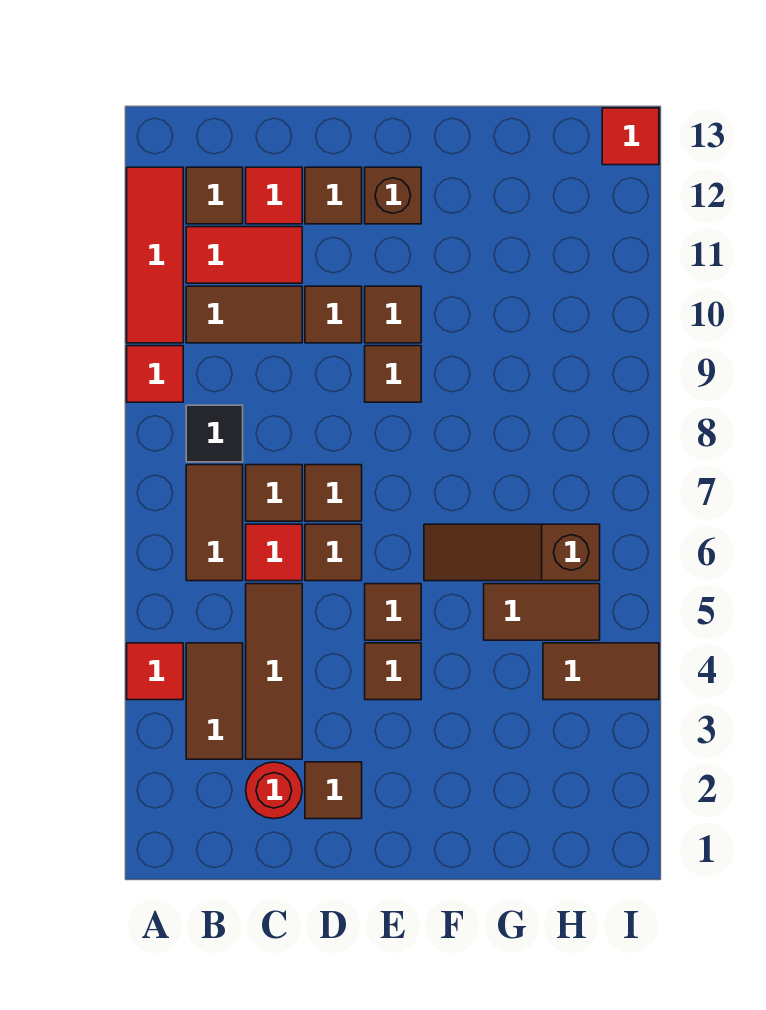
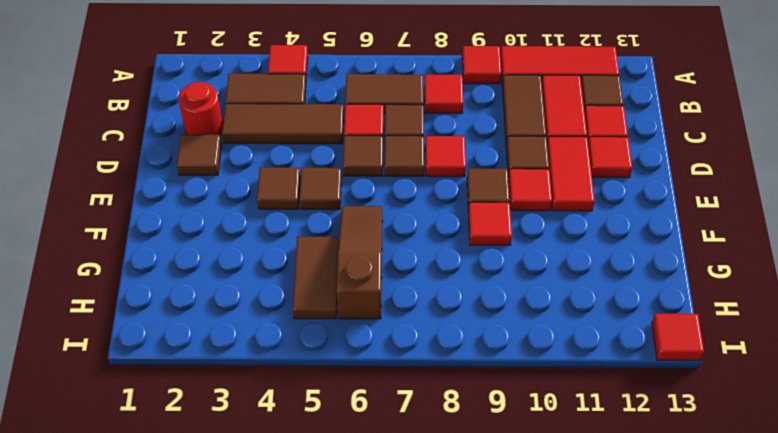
black tile B8 level 1 -> red tile B8 level 1
none -> red tile D8 level 1
none -> red tile D11:E11 level 1
brown tile D12 level 1 -> red tile D12 level 1
brown tile E10 level 1 -> red tile E10 level 1
brown brick E12 level 1 -> none
none -> red tile F9 level 1
brown tile H4:I4 level 1 -> none

